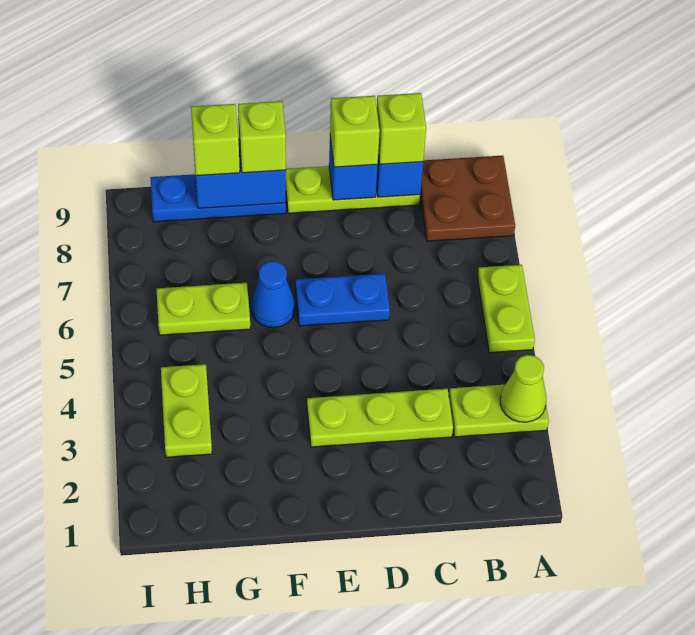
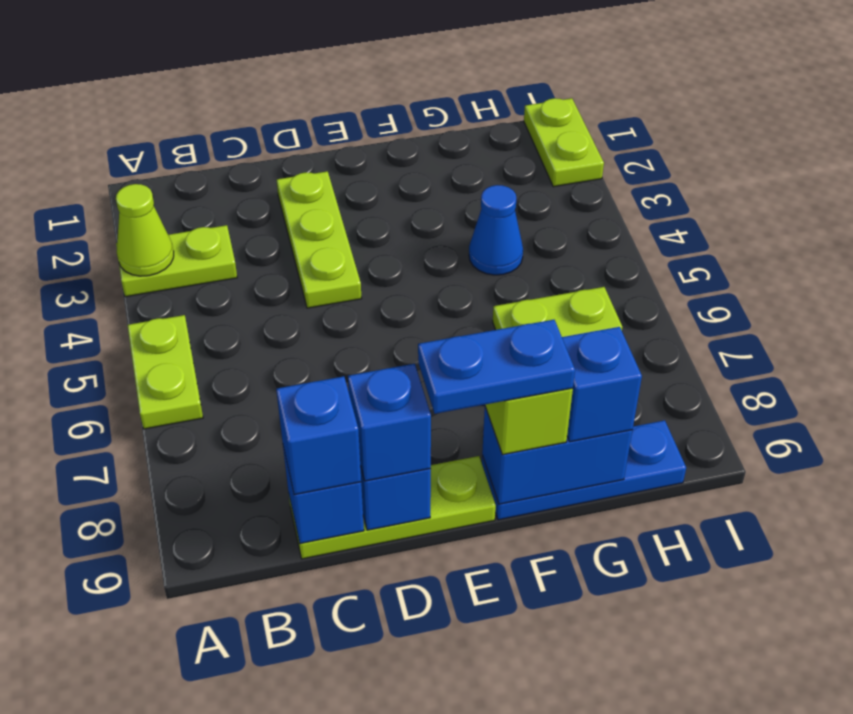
brown plate A8:B9 level 1 -> none
lime plate C3:E3 level 1 -> lime plate D2:D4 level 1
lime brick C9 level 3 -> blue brick C9 level 3
blue plate D6:E6 level 1 -> blue plate E9:F9 level 4
lime brick D9 level 3 -> blue brick D9 level 3
blue cone F6 level 1 -> blue cone G4 level 1
lime brick G9 level 3 -> blue brick G9 level 3
lime plate H3:H4 level 1 -> lime plate I1:I2 level 1

